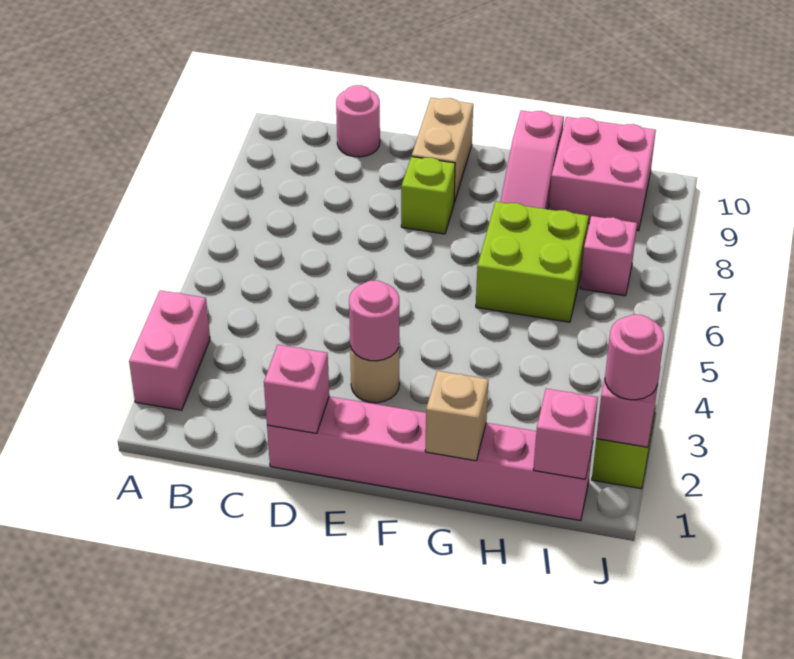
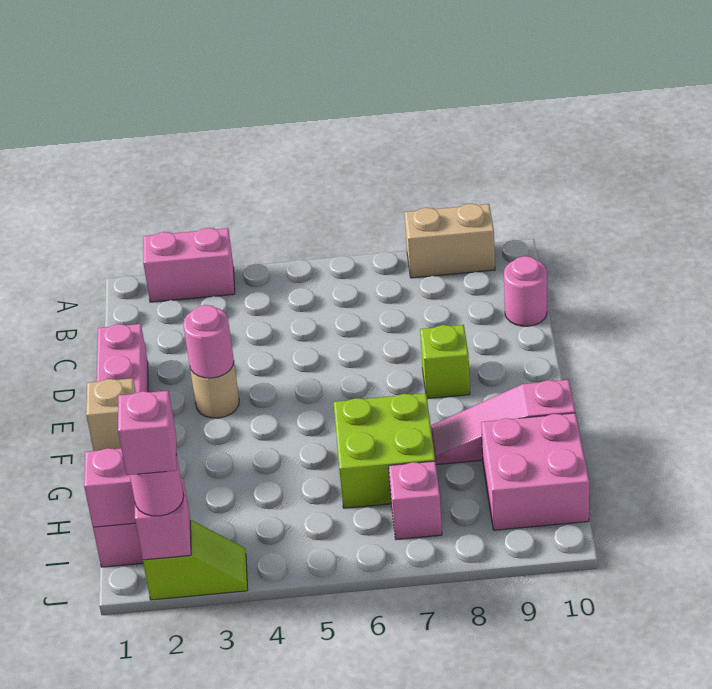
pink brick D1 level 2 -> pink brick J2 level 4
tan brick E9:E10 level 1 -> tan brick A8:A9 level 1

